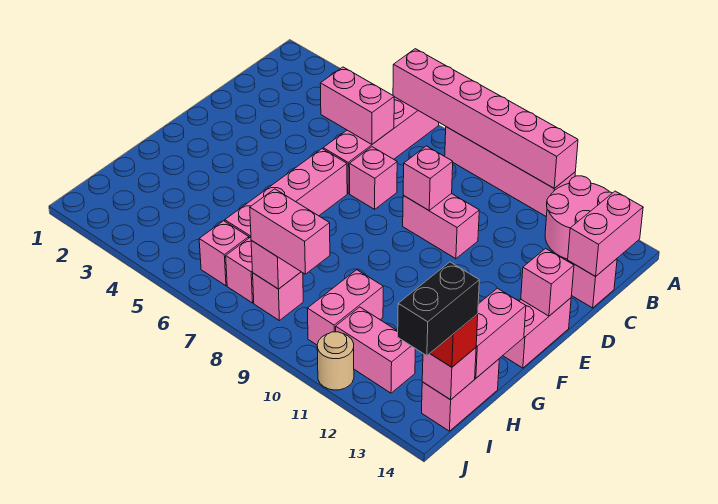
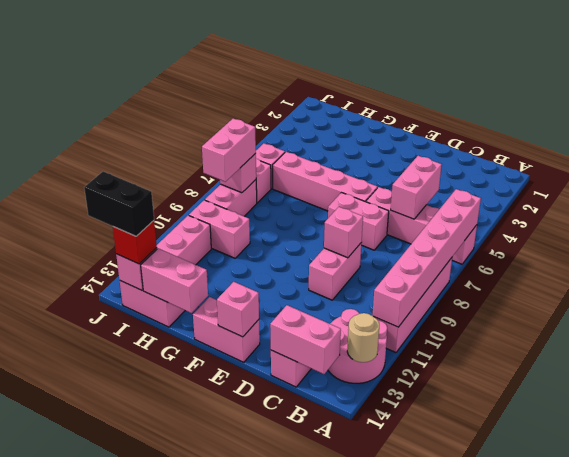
pink brick D7 level 1 -> pink brick D7:E7 level 1
pink brick I8 level 1 -> pink brick I8:I9 level 1
tan round brick J11 level 1 -> tan round brick A13 level 2

